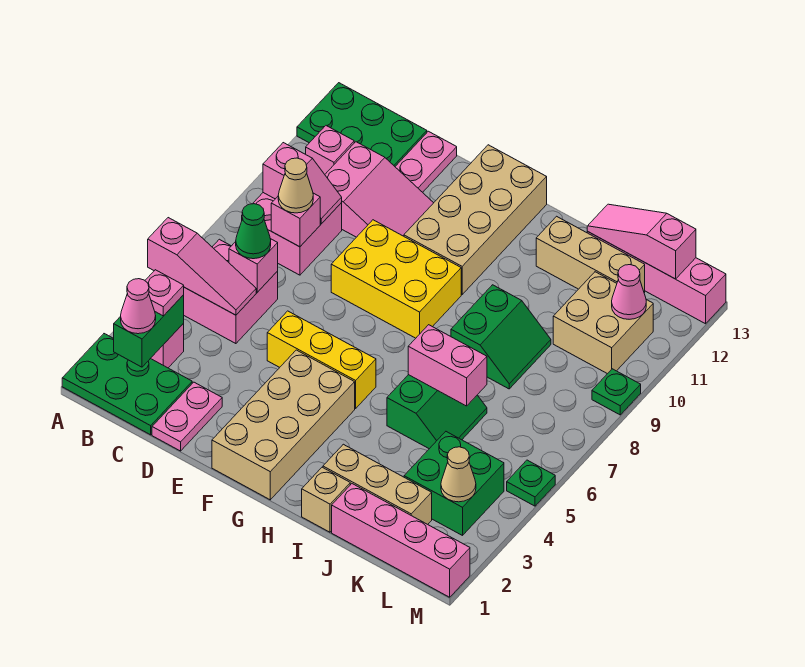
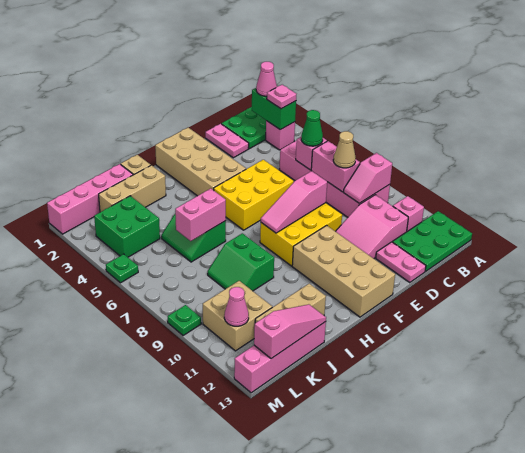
pink slope A5:C5 level 2 top A -> pink slope E8:G8 level 2 top E
pink brick C8 level 2 -> pink brick C7:C8 level 2
yellow brick E5:G5 level 1 -> yellow brick E5:G6 level 1
tan cone L3 level 2 -> none

